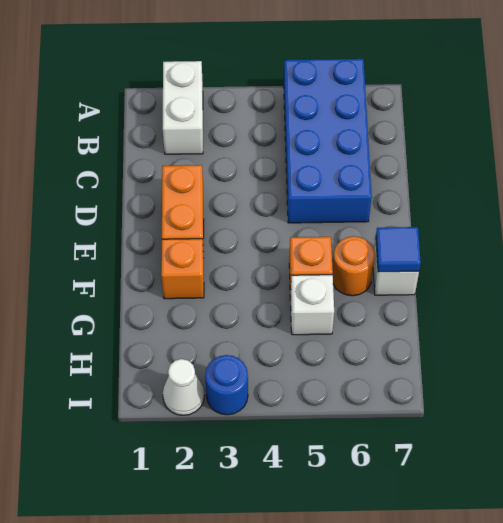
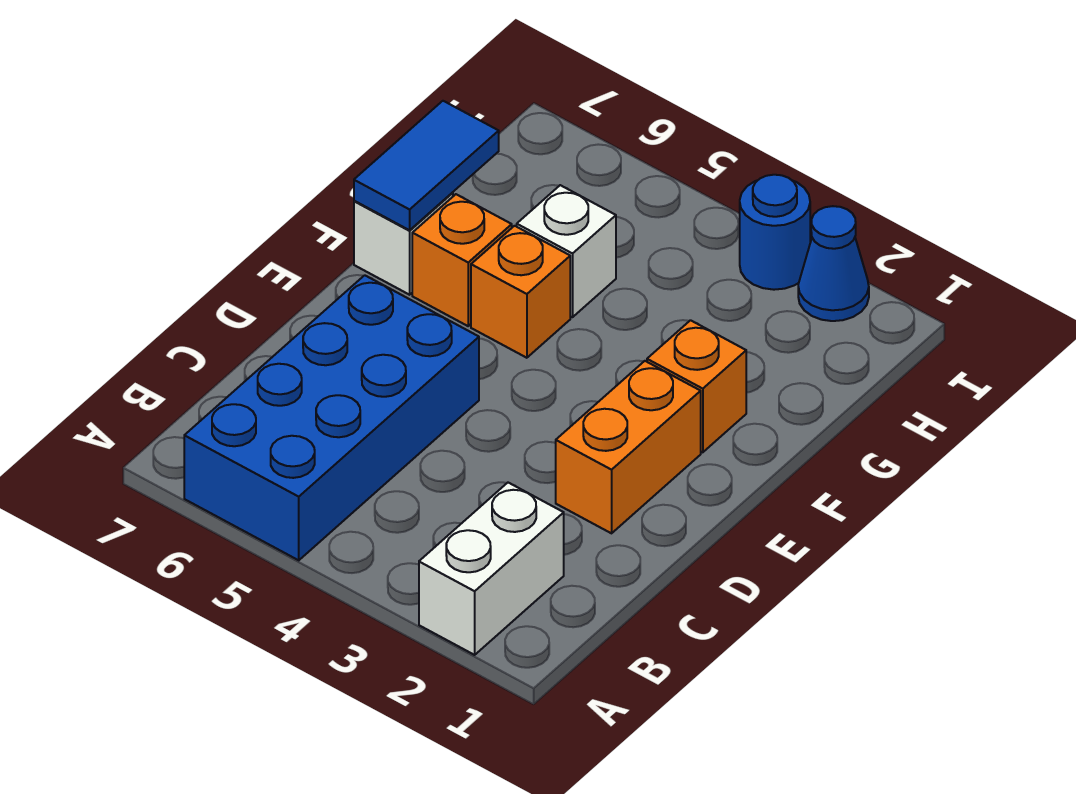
orange round brick F6 level 1 -> orange brick F6 level 1
blue tile F7 level 2 -> blue tile F7:G7 level 2
white cone I2 level 1 -> blue cone I2 level 1

